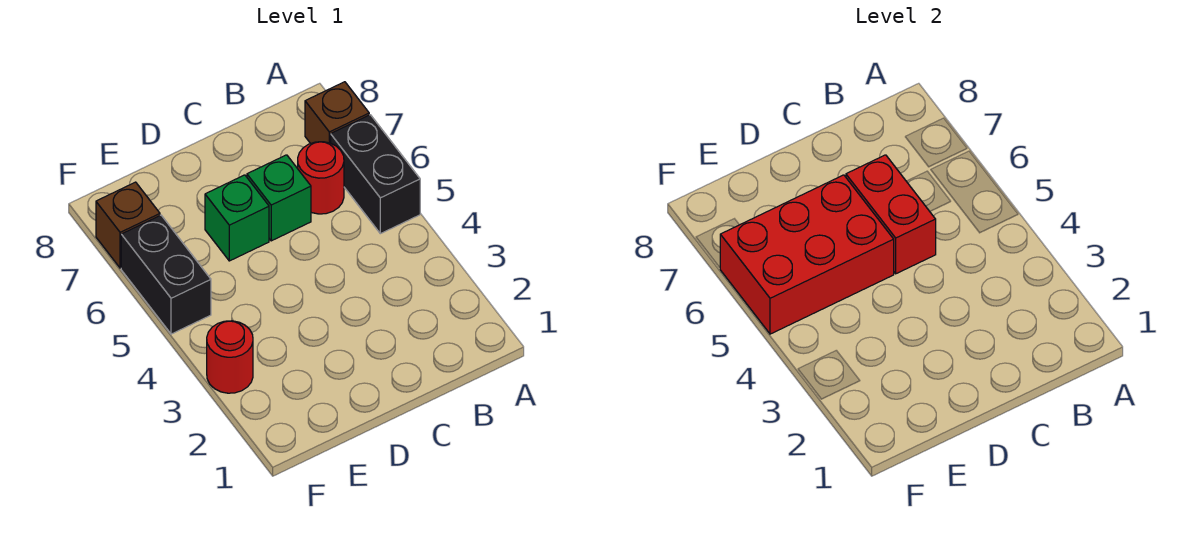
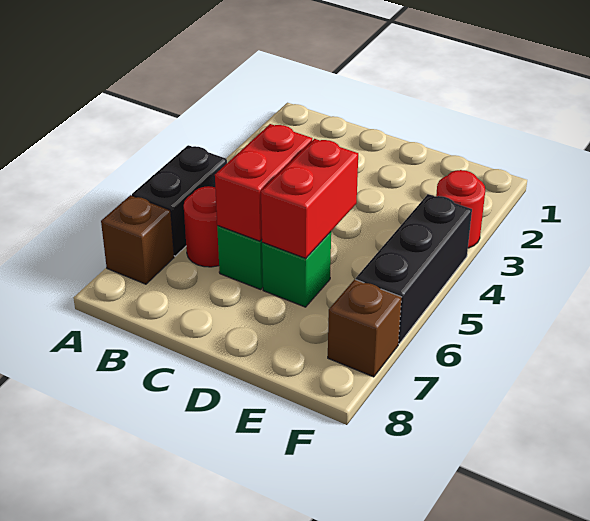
red brick D5:F6 level 2 -> red brick D5:D6 level 2
black brick F5:F6 level 1 -> black brick F4:F6 level 1

